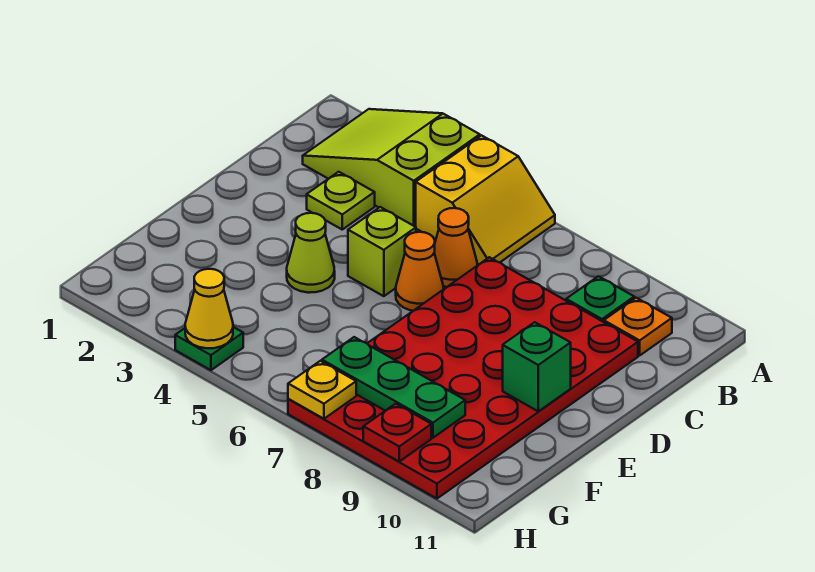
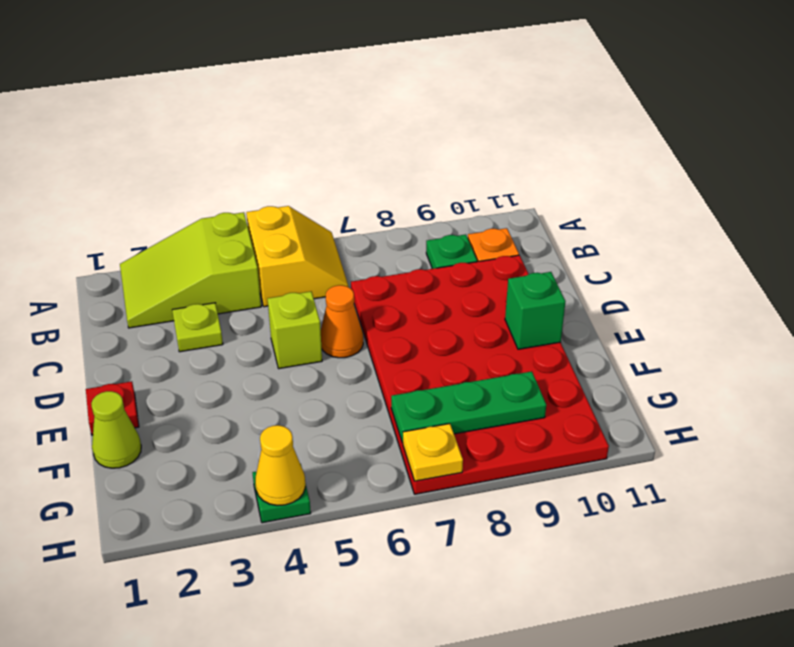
orange cone C6 level 1 -> none
lime cone E4 level 1 -> lime cone F1 level 1
red plate H9 level 2 -> red plate E1 level 1

